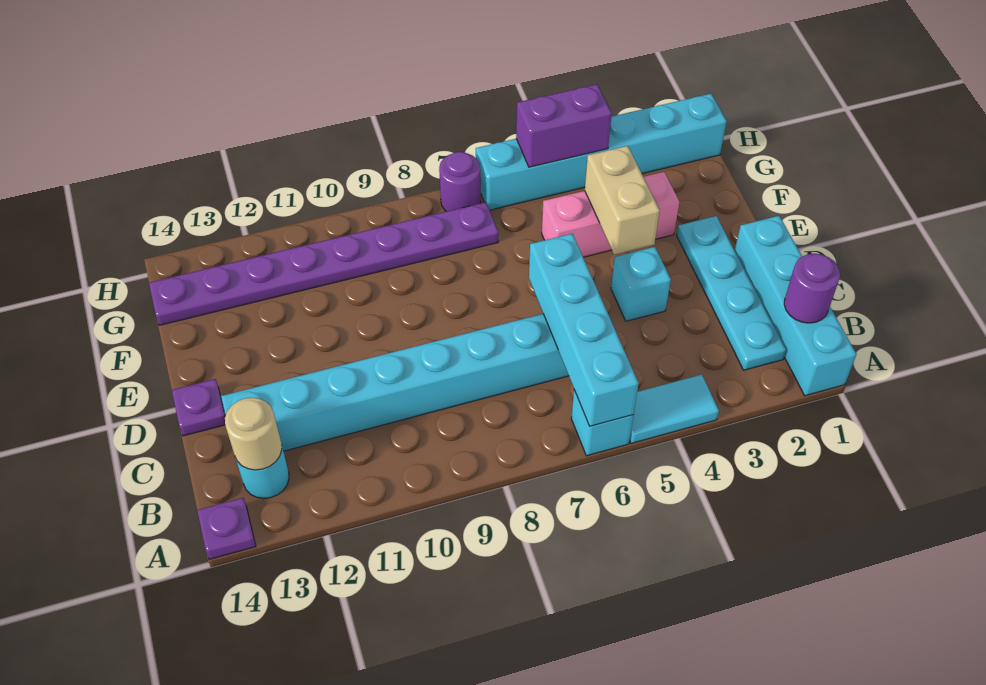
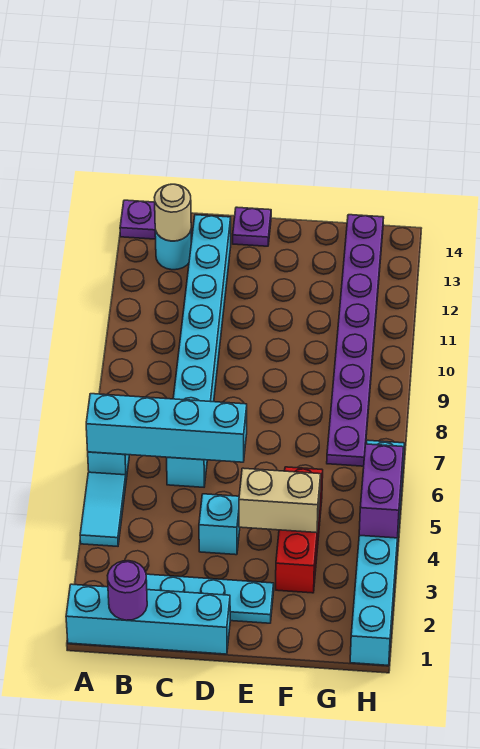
pink brick F3:F5 level 1 -> red brick F3:F5 level 1
purple round brick H7 level 1 -> none

